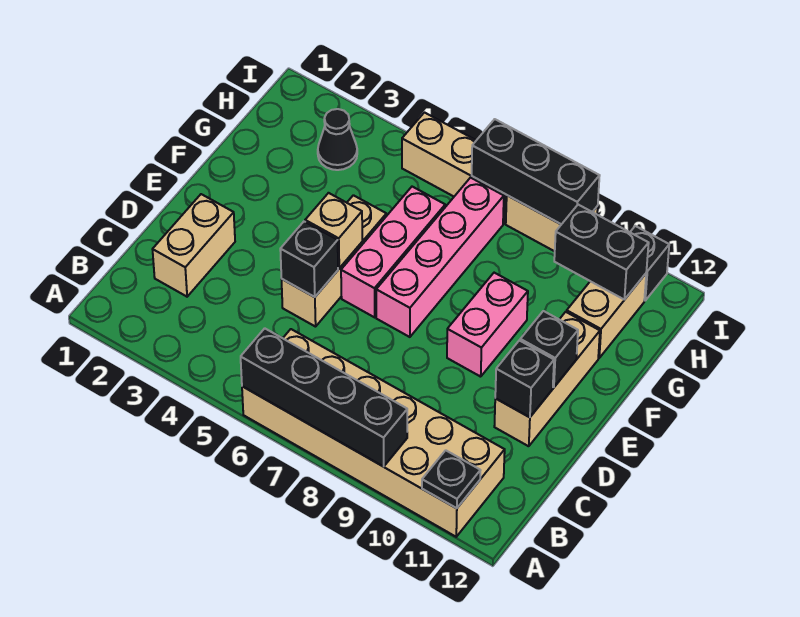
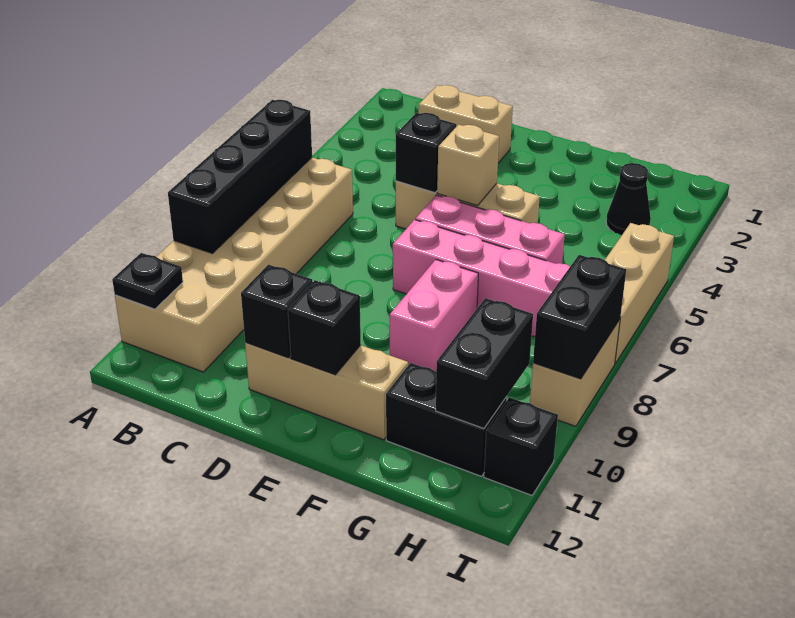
pink brick E9:F9 level 1 -> pink brick F8:F9 level 1
tan brick G11:H11 level 1 -> black brick G11:H11 level 1
black brick I7:I9 level 2 -> black brick I8:I9 level 2

